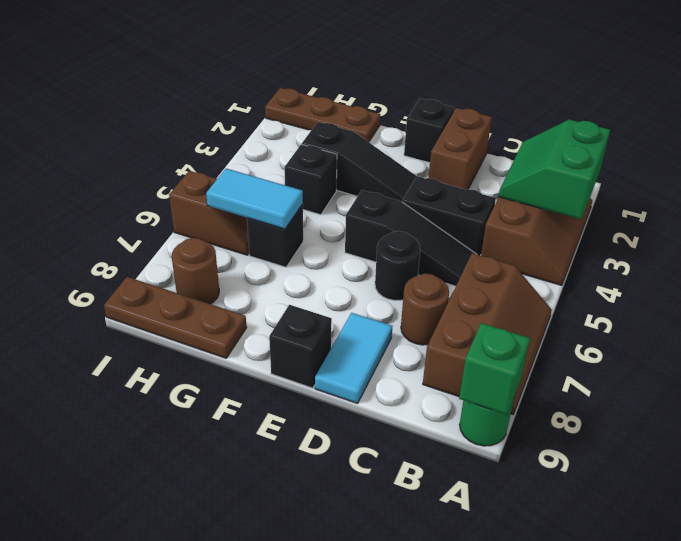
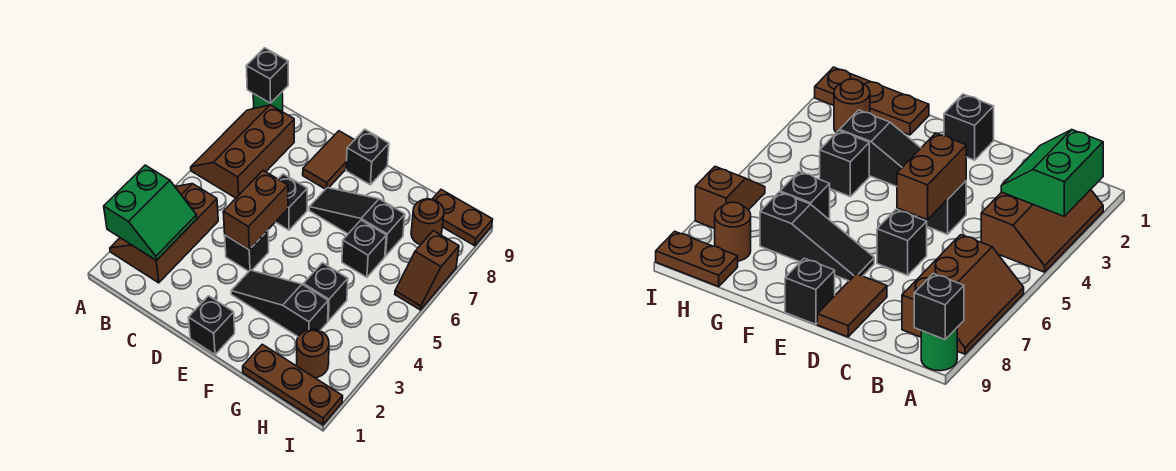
green brick A9 level 2 -> black brick A9 level 2
black brick C4:D4 level 1 -> black brick D4 level 1
black slope C5:E5 level 1 top E -> black slope E7:G7 level 1 top G
brown round brick C7 level 1 -> brown round brick H2 level 1
brown brick D1:D2 level 1 -> brown brick D4:D5 level 2
black round brick D6 level 1 -> black brick D6 level 1
cyan tile D8:D9 level 1 -> brown tile D8:D9 level 1
cyan tile G6:H6 level 2 -> none
brown plate G9:I9 level 1 -> brown plate H9:I9 level 1
brown slope H6:I6 level 1 top I -> brown slope I6:I7 level 1 top 7

